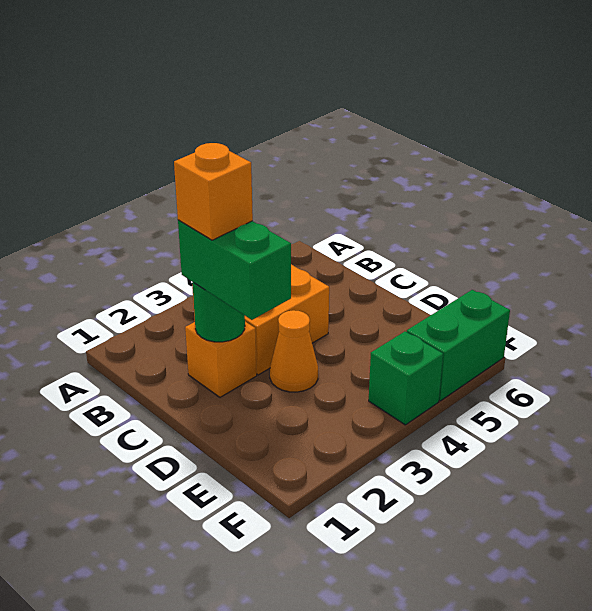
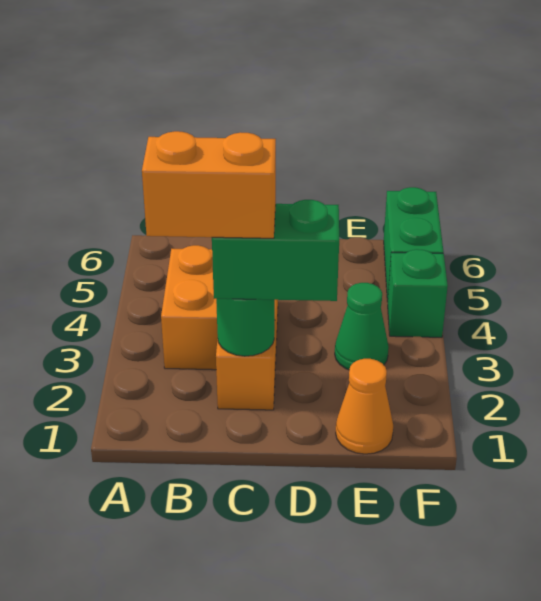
orange brick C2 level 4 -> orange brick B2:C2 level 4
orange cone D3 level 1 -> orange cone E1 level 1
none -> green cone E3 level 1

